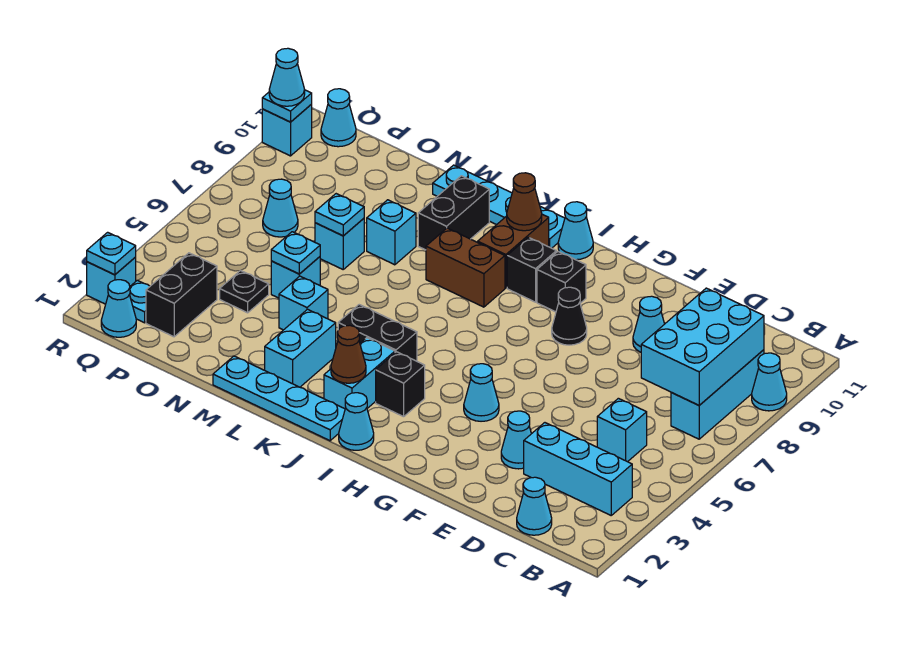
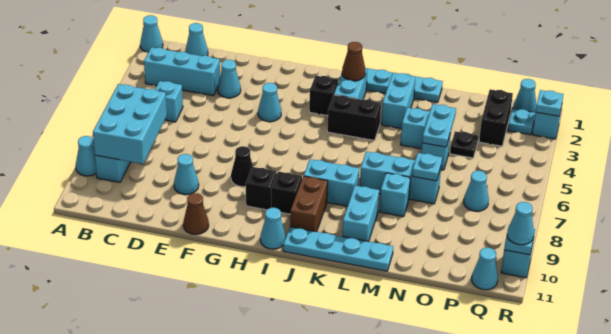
cyan cone I1 level 1 -> cyan cone A1 level 1
brown brick J8:K8 level 1 -> cyan brick J8:K8 level 1
brown cone J10 level 2 -> brown cone F11 level 1
black brick L9:L10 level 1 -> cyan brick L9:L10 level 1
cyan plate N5 level 2 -> cyan plate N4:N5 level 2
cyan brick N7 level 1 -> cyan brick L7:N7 level 1

